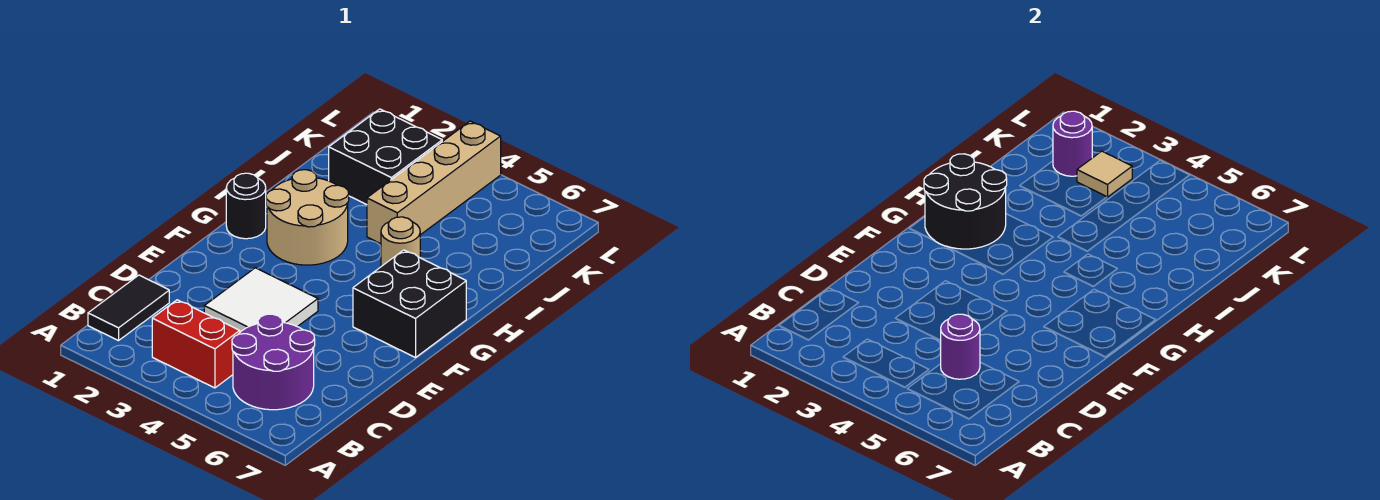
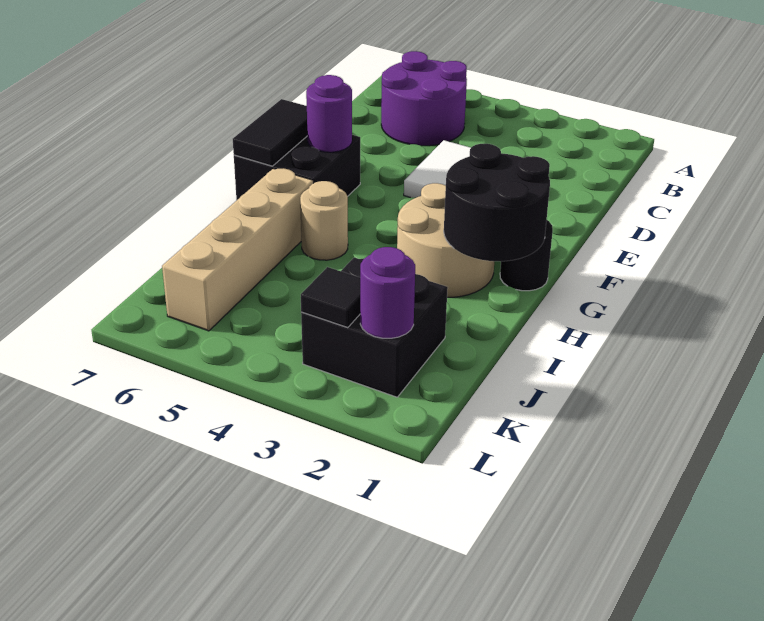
black tile B1:C1 level 1 -> black tile F7:G7 level 2
red brick B3:B4 level 1 -> none
purple round brick C5 level 2 -> purple round brick F6 level 2
tan brick I4:L4 level 1 -> tan brick H6:K6 level 1
tan tile K3 level 2 -> black tile K3 level 2

